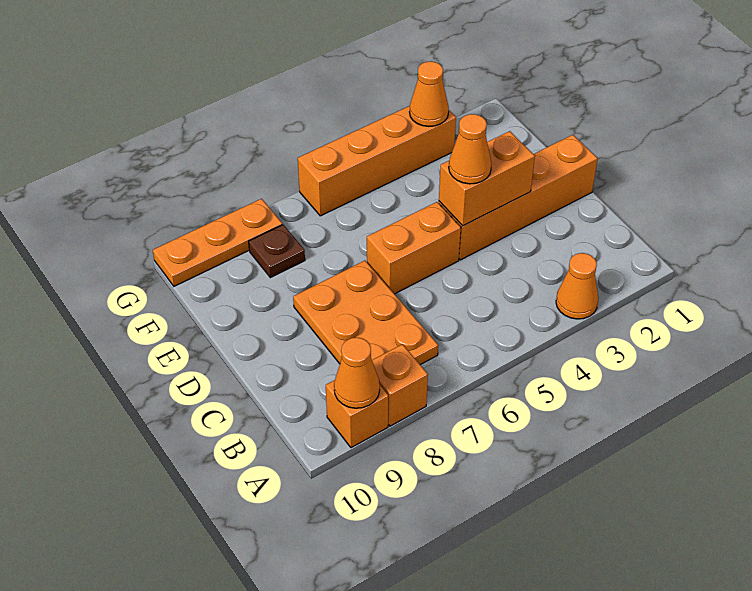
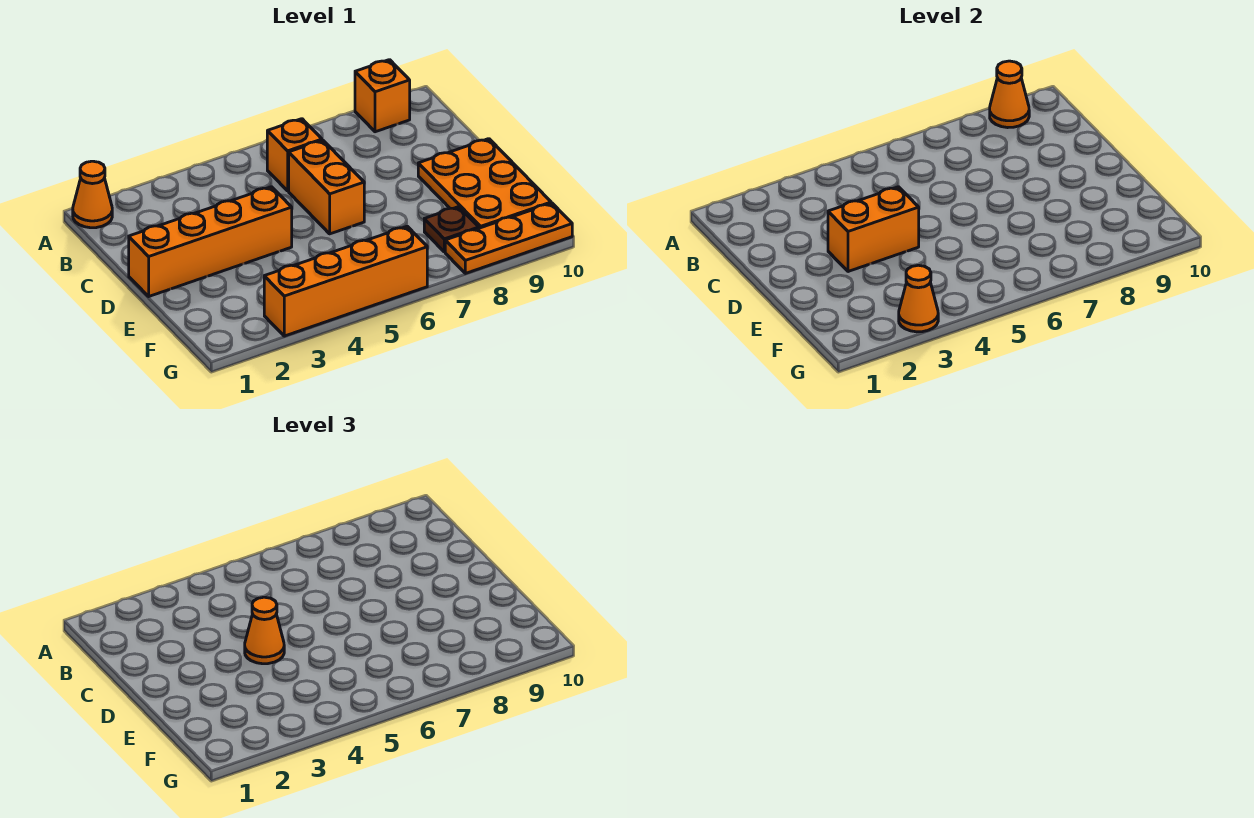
orange cone A3 level 1 -> orange cone A1 level 1
orange brick A8 level 1 -> orange brick B6 level 1
orange plate B7:D8 level 1 -> orange plate D9:F10 level 1
orange brick D5:D6 level 1 -> orange brick C6:D6 level 1

